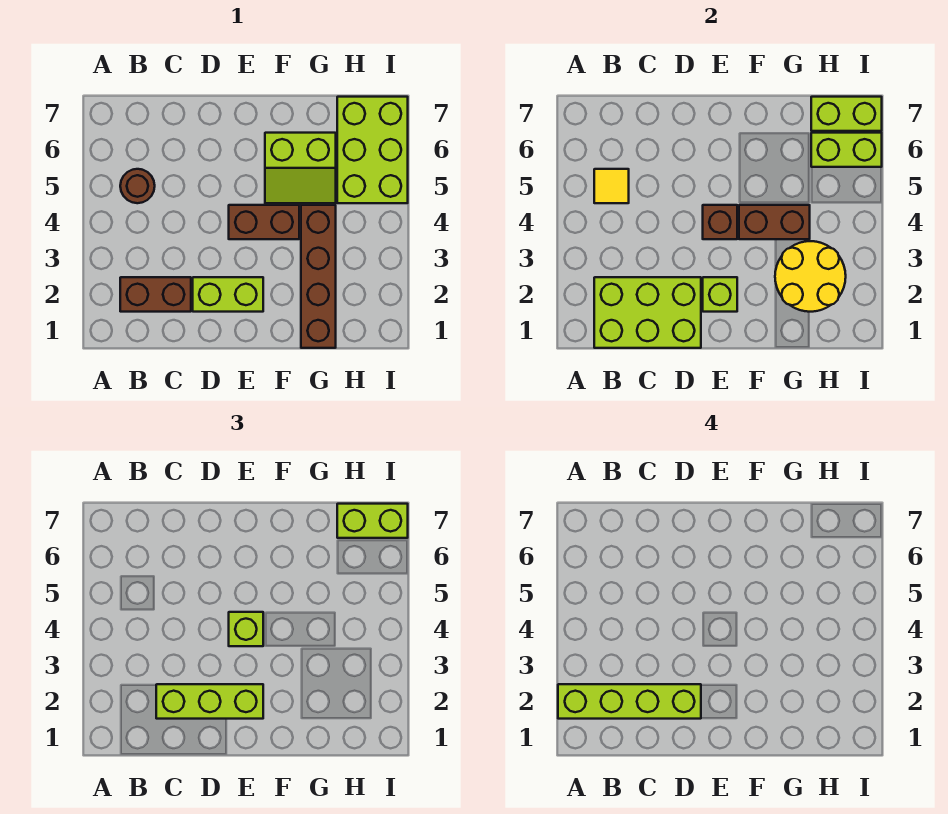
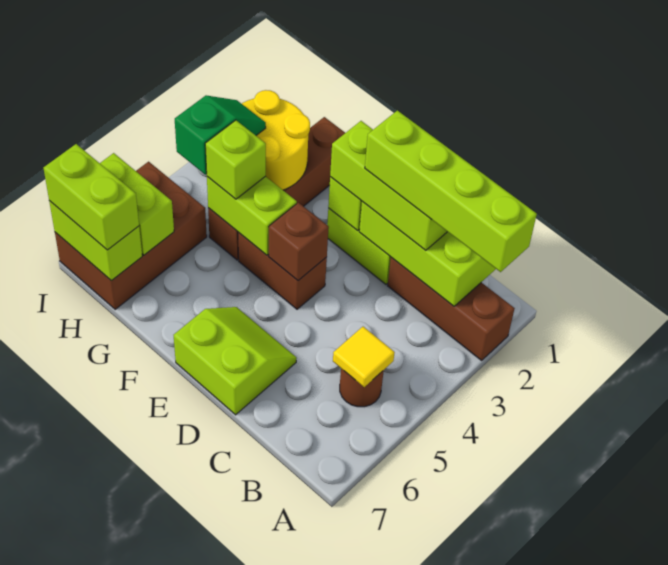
brown brick B2:C2 level 1 -> brown brick A2:C2 level 1
lime brick E4 level 3 -> lime brick G4 level 3
brown brick F4:G4 level 2 -> lime brick F4:G4 level 2
lime slope F5:G6 level 1 top 6 -> lime slope D6:E7 level 1 top 7
none -> green slope H3:H4 level 3 top 4
lime brick H5:I7 level 1 -> brown brick H5:I7 level 1

